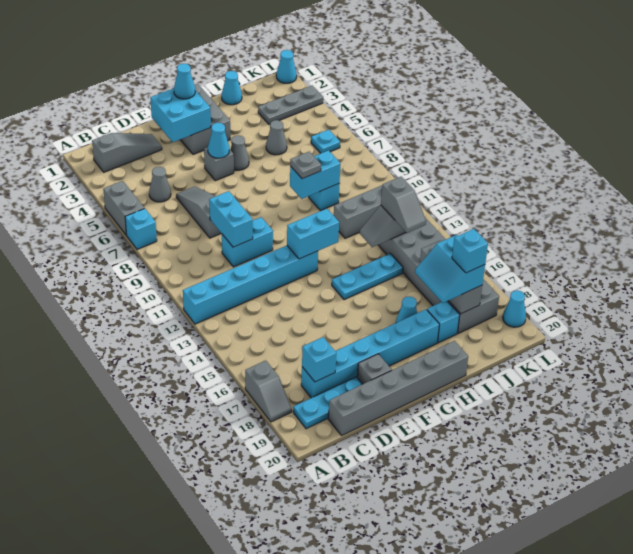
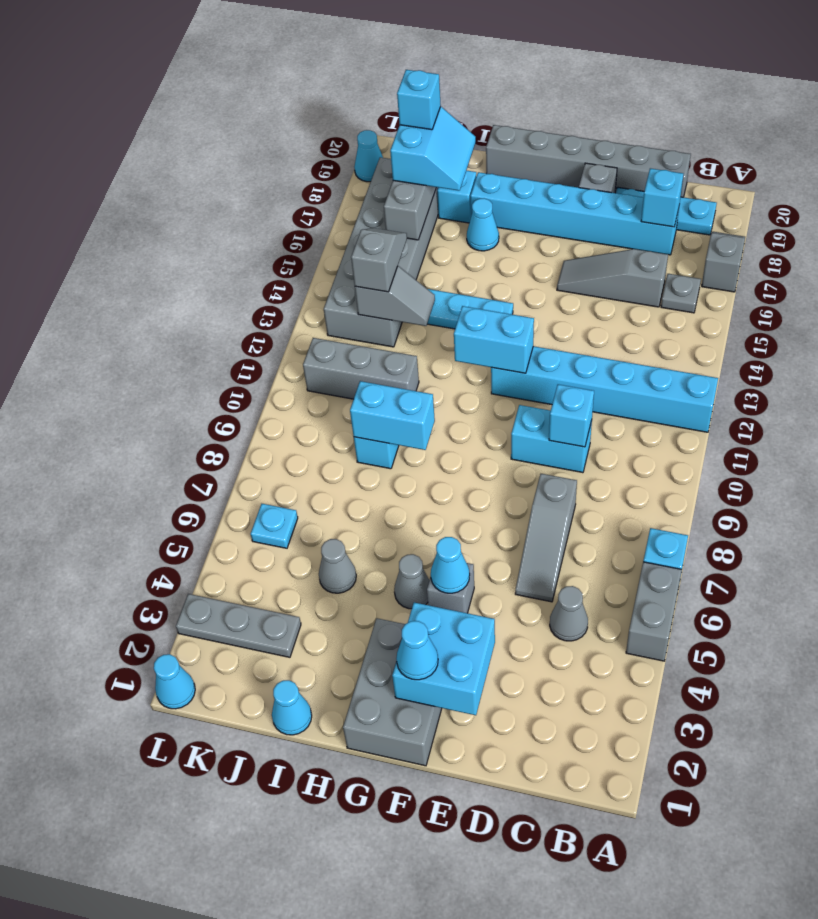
grey slope B2:D2 level 1 top B -> grey slope C16:E16 level 1 top C
cyan brick D9:D10 level 2 -> cyan brick D10 level 2
grey plate H9 level 3 -> grey plate B16 level 1

